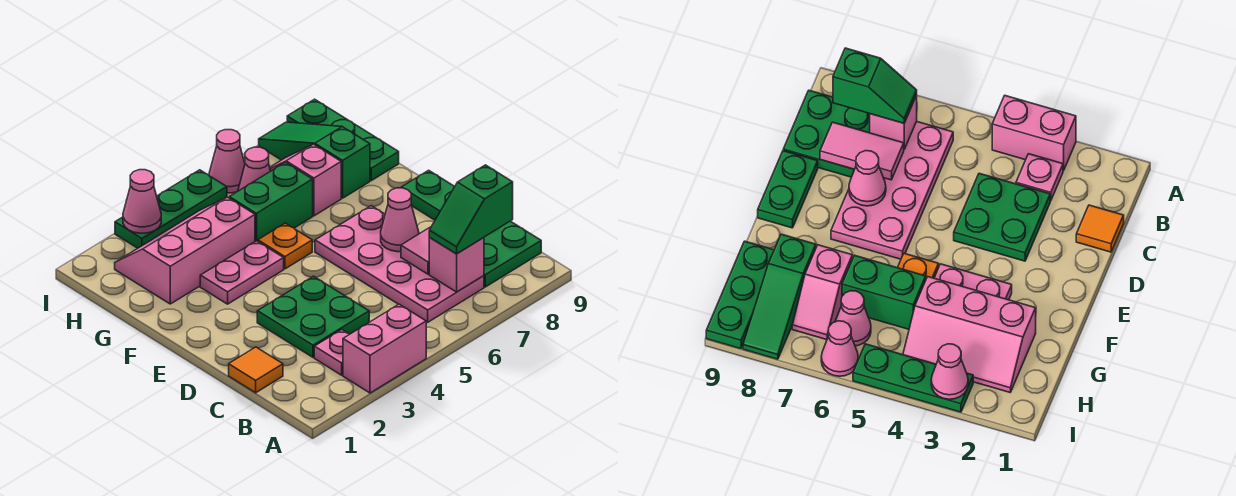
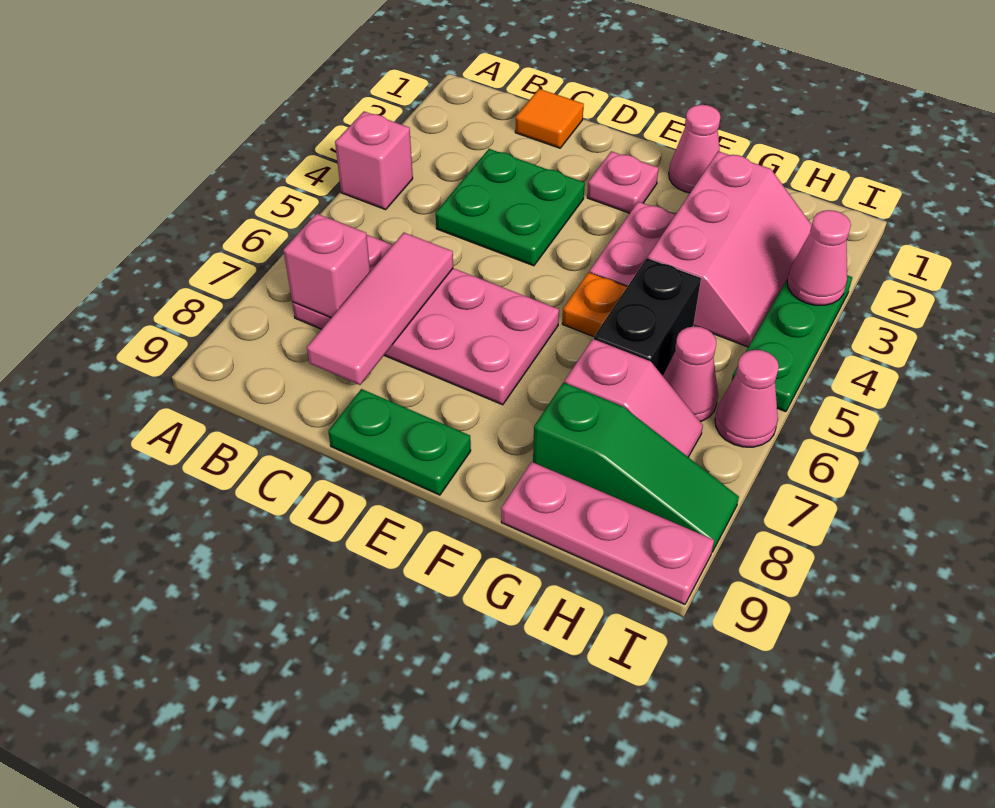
pink brick A3:A4 level 1 -> pink brick A4 level 1
pink plate B3 level 1 -> pink plate E2 level 1
green slope B7:B8 level 3 top 8 -> none
green plate B8:C9 level 1 -> none
pink tile C7:C8 level 2 -> pink tile C6:C8 level 2
pink cone D7 level 2 -> pink cone F1 level 1
green brick G5:G6 level 1 -> black brick G5:G6 level 1
green plate G9:I9 level 1 -> pink plate G9:I9 level 1

